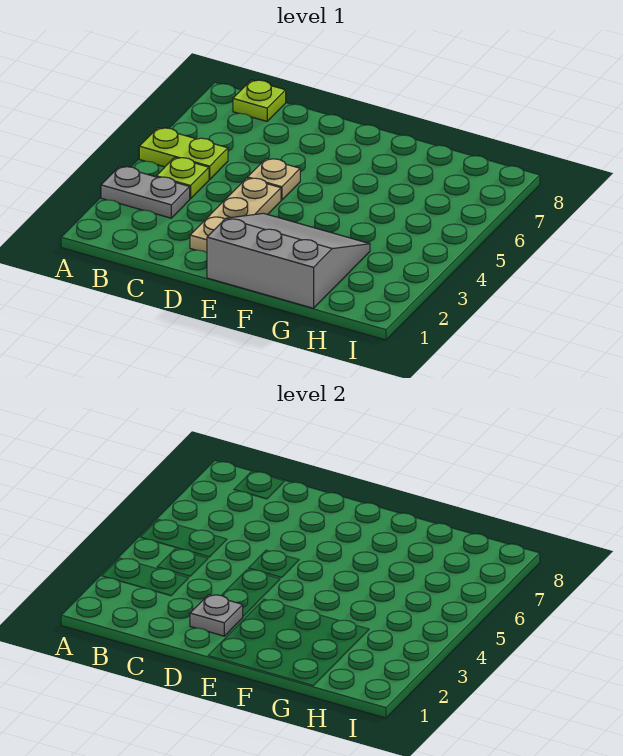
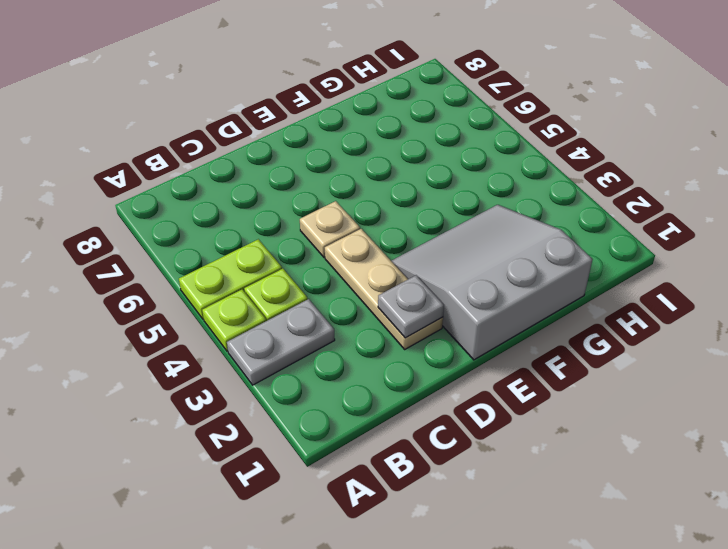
lime plate B8 level 1 -> lime plate A4 level 1

